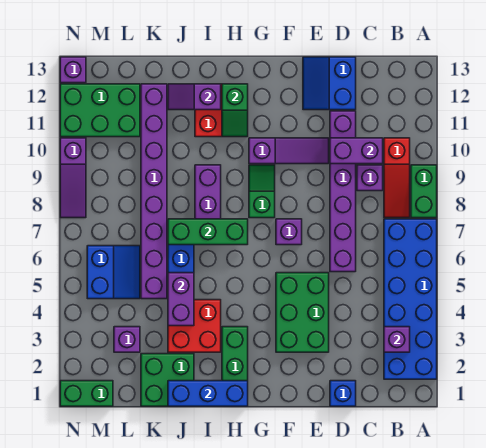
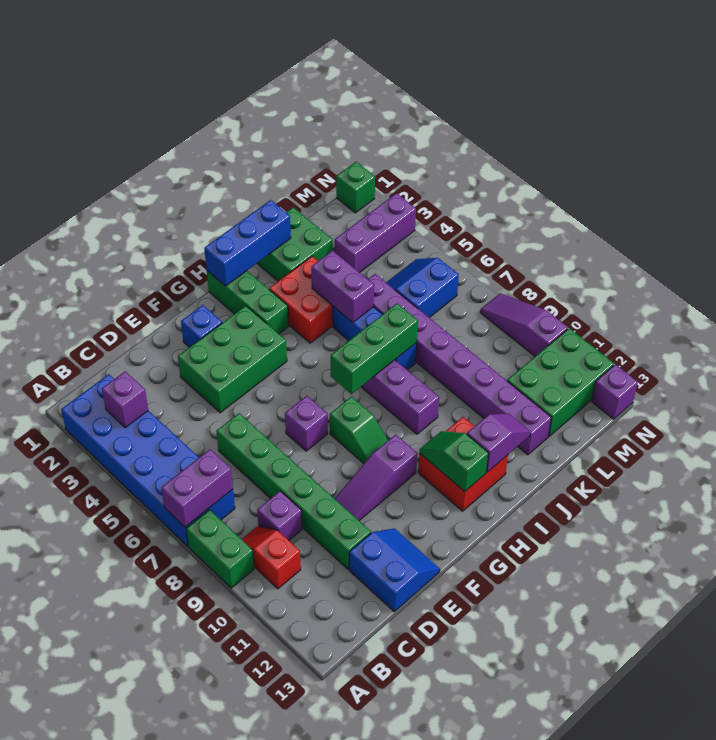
red slope B8:B10 level 1 top 10 -> red slope B9:B10 level 1 top 10
purple brick C10:D10 level 2 -> purple brick A7:B7 level 2
blue brick D1 level 1 -> blue brick F2 level 1
purple brick D6:D11 level 1 -> green brick D6:D11 level 1
green brick E3:F5 level 1 -> green brick E3:G4 level 1
purple brick L3 level 1 -> purple brick L3:N3 level 1
blue slope L5:M6 level 1 top M -> blue slope L5:M6 level 1 top 6
green brick M1:N1 level 1 -> green brick N1 level 1

